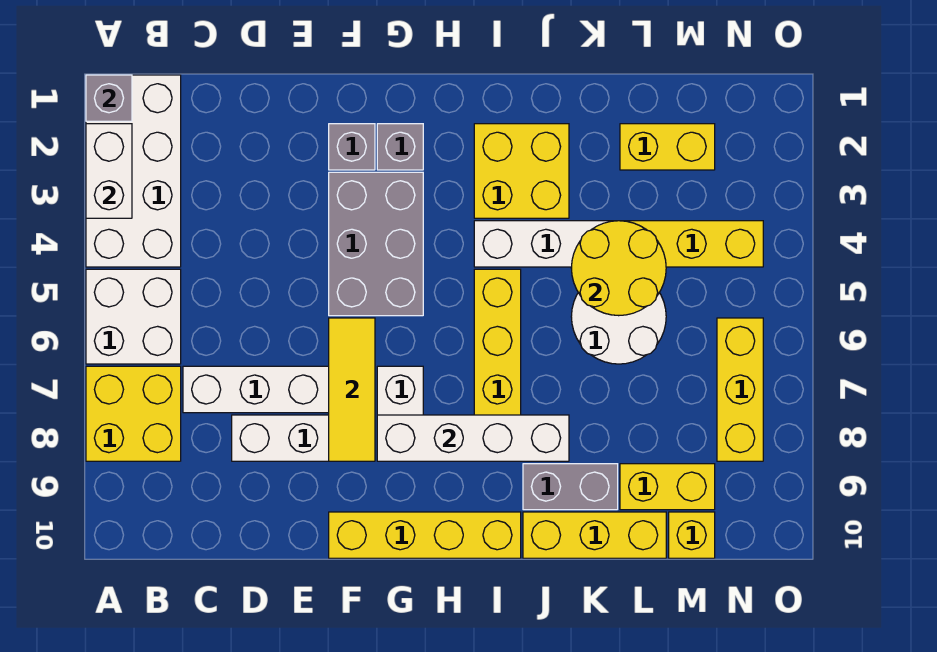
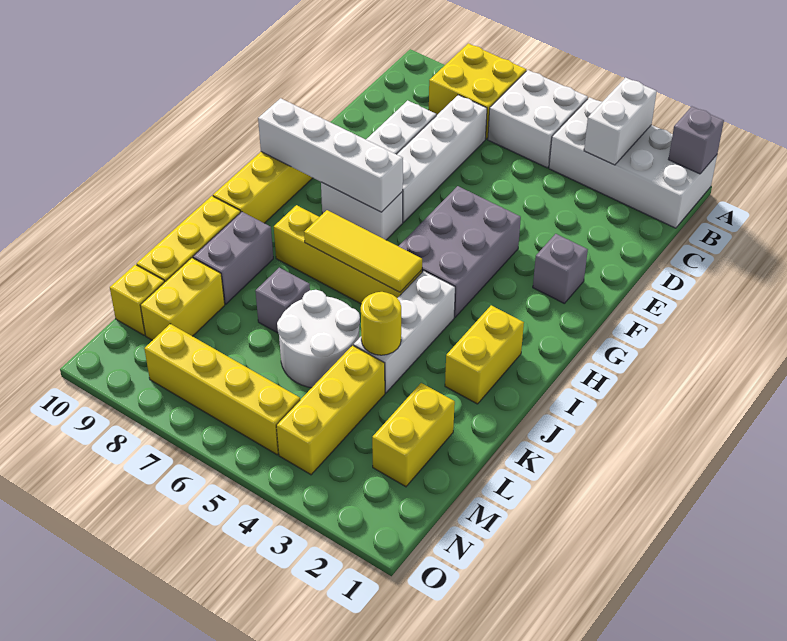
white brick A2:A3 level 2 -> white brick A3:B3 level 2
grey brick F3:G5 level 1 -> grey brick F4:H5 level 1
yellow tile F6:F8 level 2 -> yellow tile I5:I7 level 2
grey brick G2 level 1 -> grey brick K7 level 1
white brick G8:J8 level 2 -> white brick G7:G10 level 2
yellow brick I2:J3 level 1 -> yellow brick I2:J2 level 1
yellow round brick K4:L5 level 2 -> yellow round brick K4 level 2
yellow brick N6:N8 level 1 -> yellow brick N5:N8 level 1

